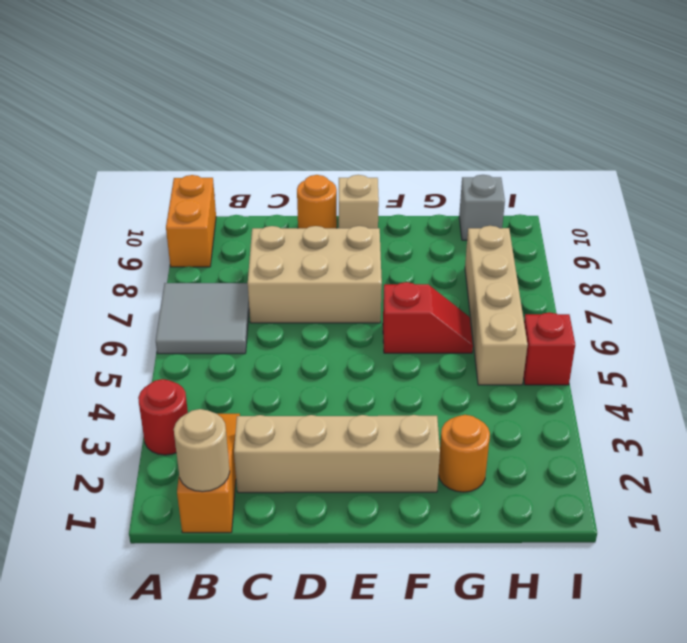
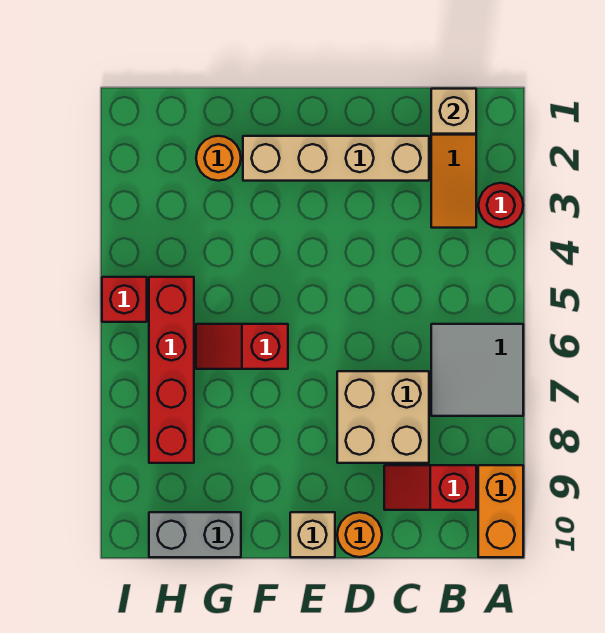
tan round brick B1 level 2 -> tan brick B1 level 2
none -> red slope B9:C9 level 1 top B
tan brick C7:E8 level 1 -> tan brick C7:D8 level 1
tan brick H5:H8 level 1 -> red brick H5:H8 level 1
grey brick H10 level 1 -> grey brick G10:H10 level 1

